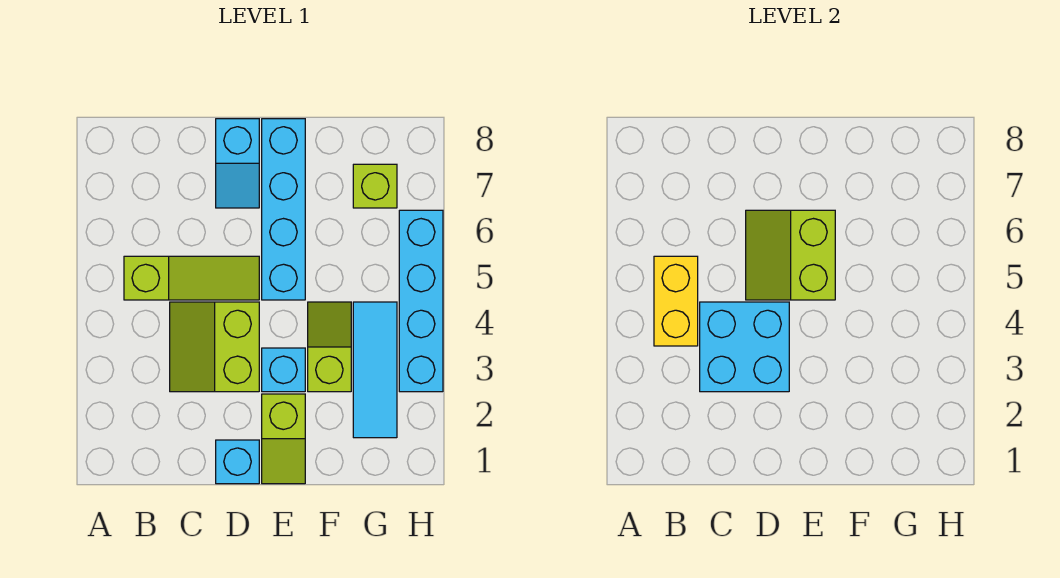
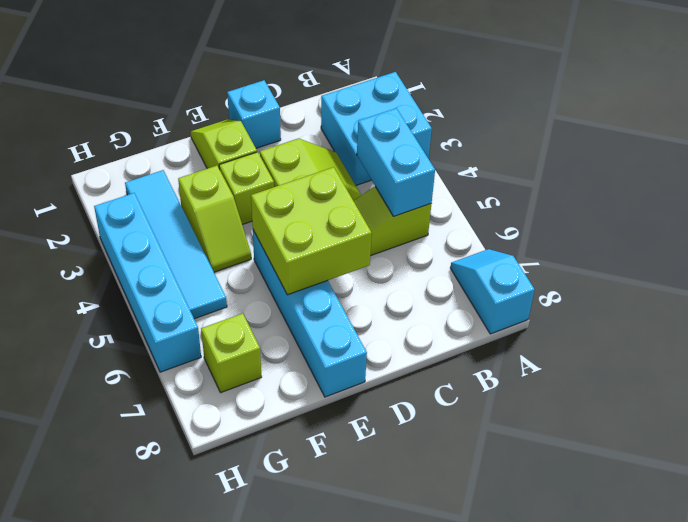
yellow brick B4:B5 level 2 -> cyan brick B4:B5 level 2
cyan brick C3:D4 level 2 -> cyan brick A2:B3 level 1
lime slope D5:E6 level 2 top E -> lime brick D5:E6 level 2
cyan slope D7:D8 level 1 top 8 -> cyan slope A7:A8 level 1 top 8
cyan brick E3 level 1 -> lime brick E3 level 1
cyan tile G2:G4 level 1 -> cyan tile G2:G5 level 1

